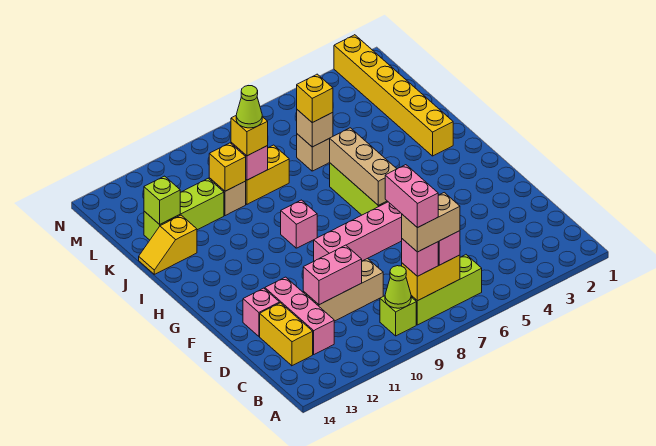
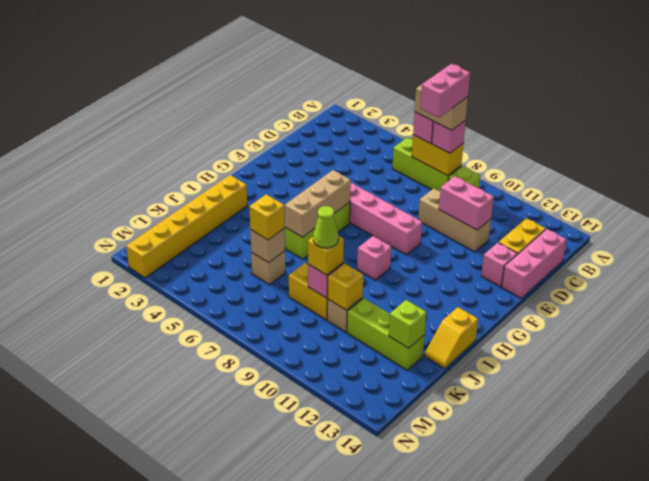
lime cone B9 level 2 -> none
pink brick C12:E12 level 1 -> pink brick C14:E14 level 1
yellow slope J13:J14 level 1 top 13 -> yellow slope I14:J14 level 1 top I

